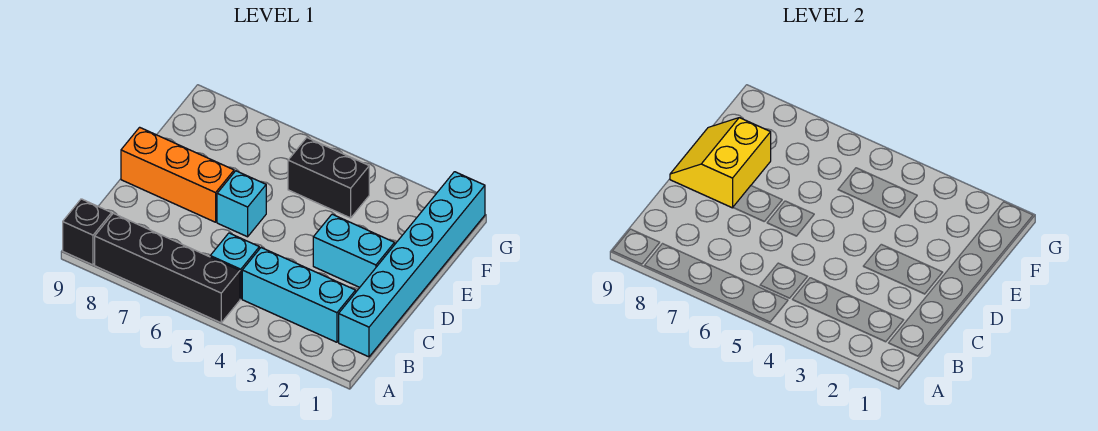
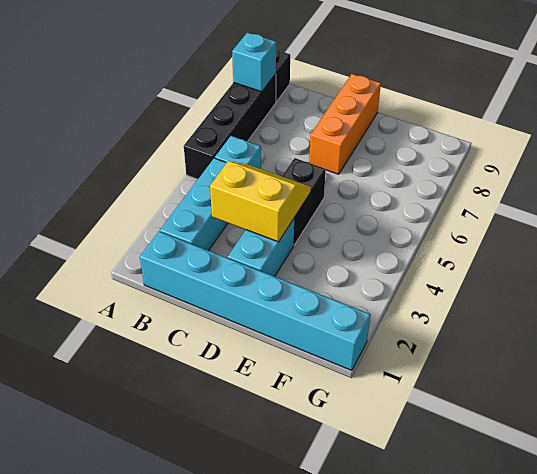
cyan brick D6 level 1 -> cyan brick A8 level 2
yellow slope D8:E9 level 2 top 8 -> yellow slope C3:D4 level 2 top 3
black brick F4:F5 level 1 -> black brick D4:D5 level 1

